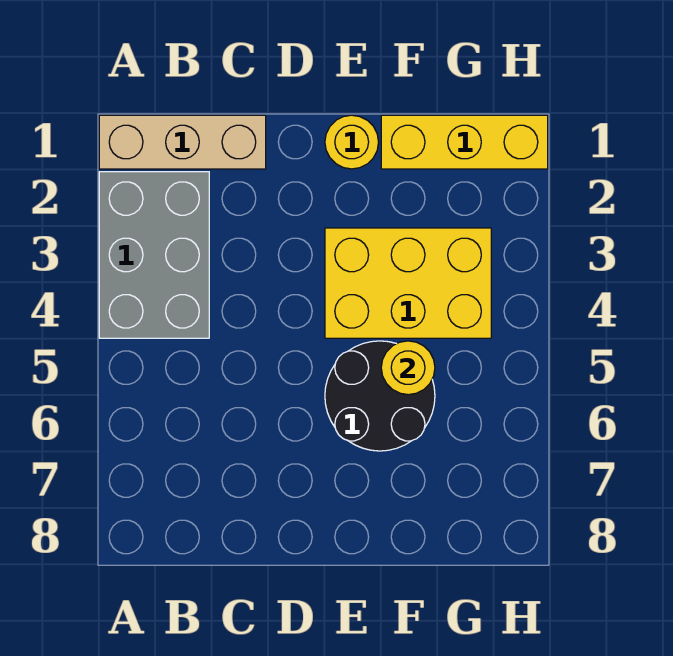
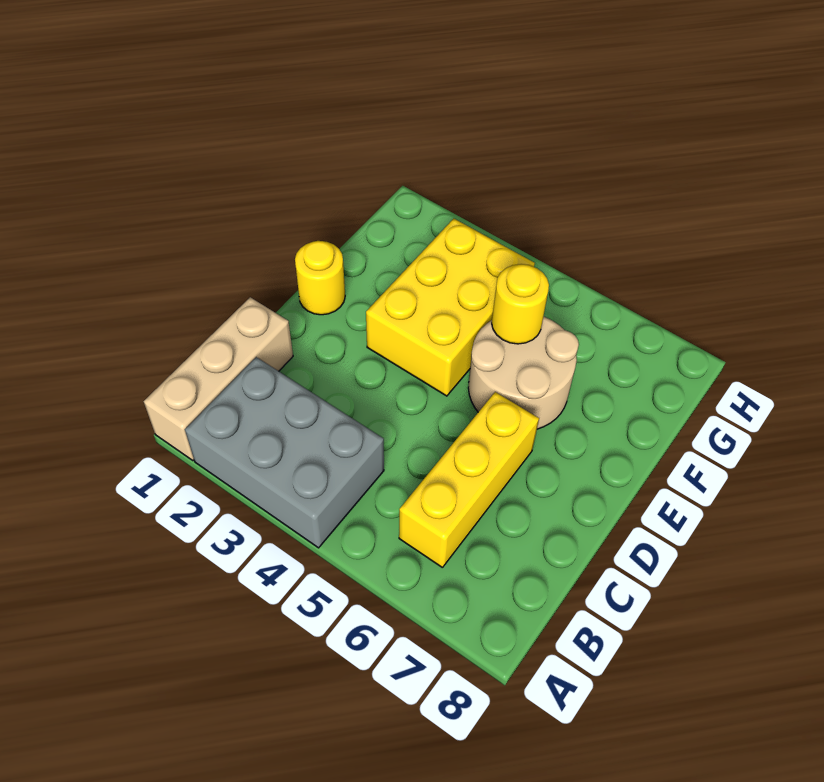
black round brick E5:F6 level 1 -> tan round brick E5:F6 level 1
yellow brick F1:H1 level 1 -> yellow brick B6:D6 level 1

